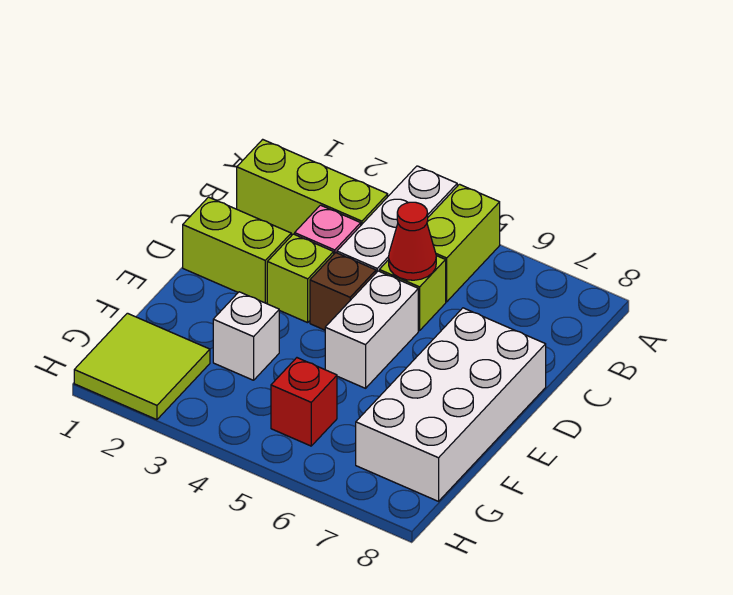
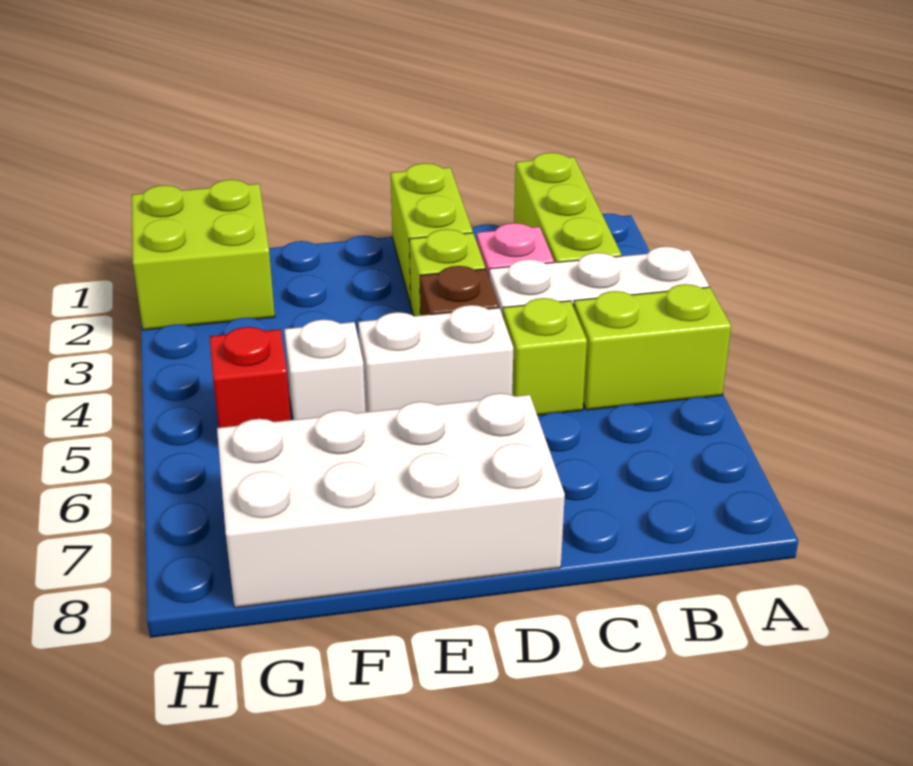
red cone C5 level 2 -> none
white brick F3 level 1 -> white brick F5 level 1
lime tile G1:H2 level 1 -> lime brick G1:H2 level 1

